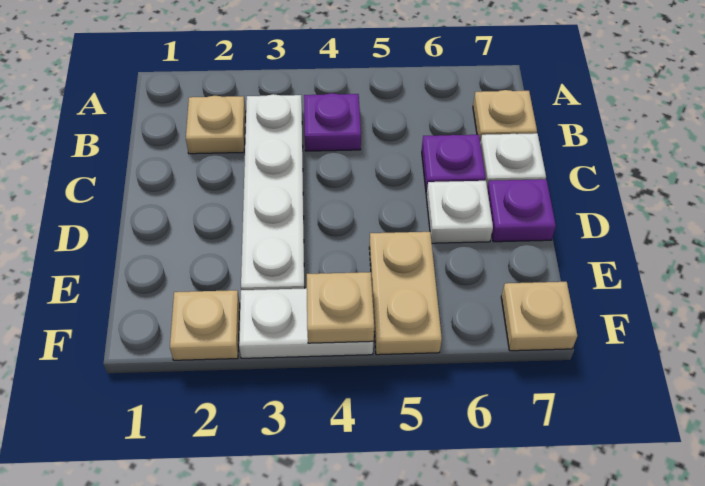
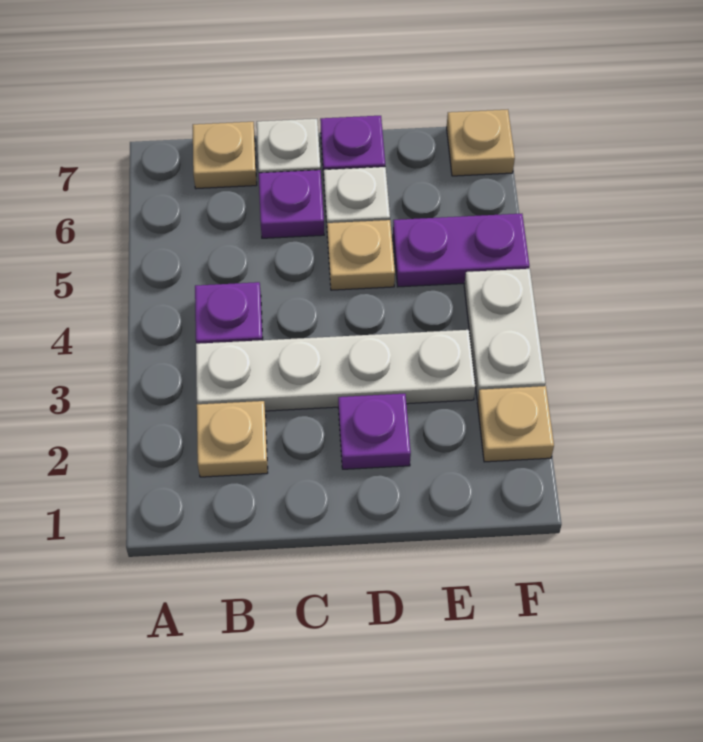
none -> purple plate D2 level 1
tan plate E5:F5 level 1 -> purple plate E5:F5 level 1
tan plate F4 level 2 -> tan plate D5 level 1

